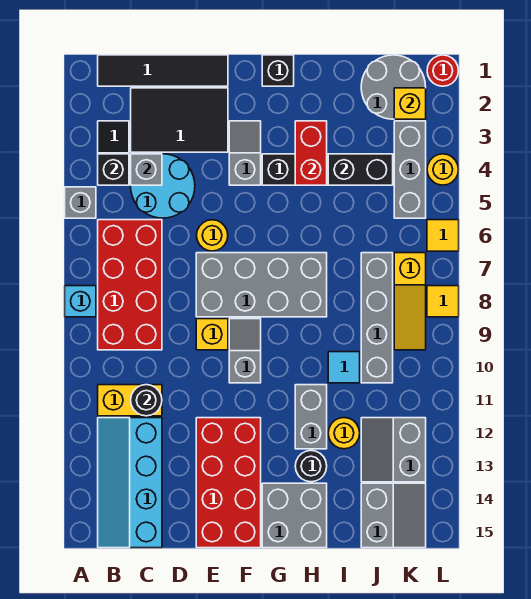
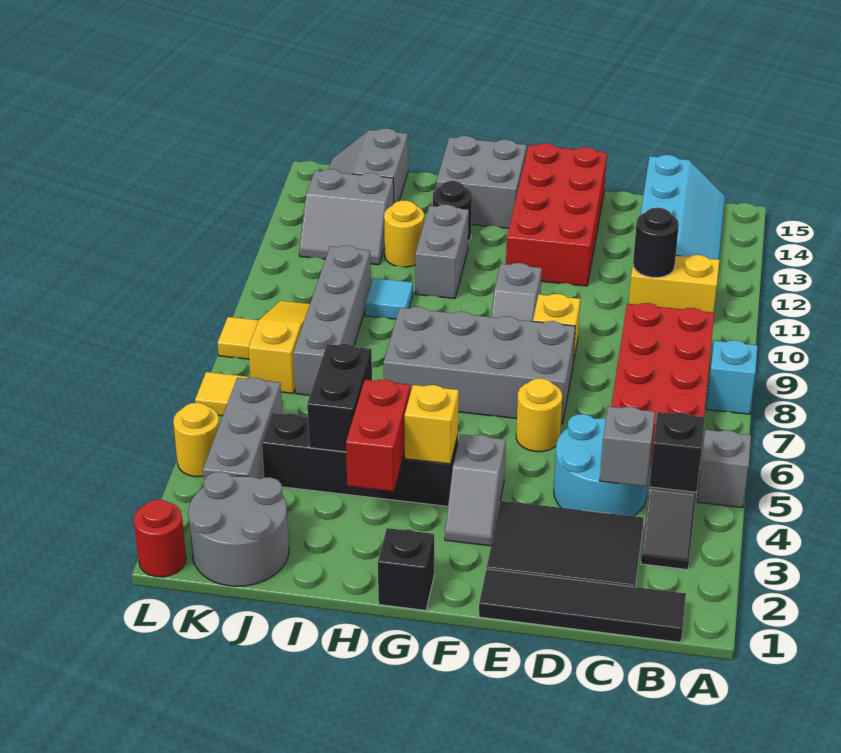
black brick I4:J4 level 2 -> black brick I4:I5 level 2
grey slope J12:K13 level 1 top K -> grey slope J12:K13 level 1 top 13
yellow brick K2 level 2 -> yellow brick G4 level 2

